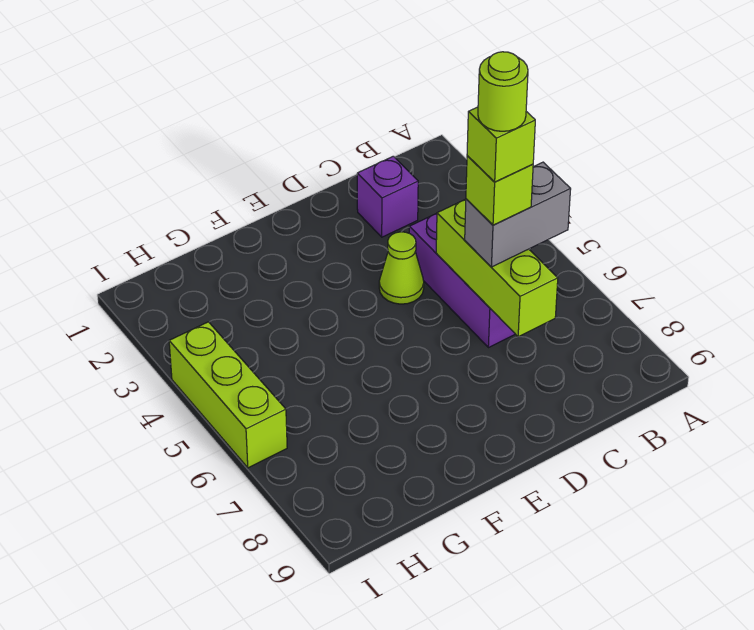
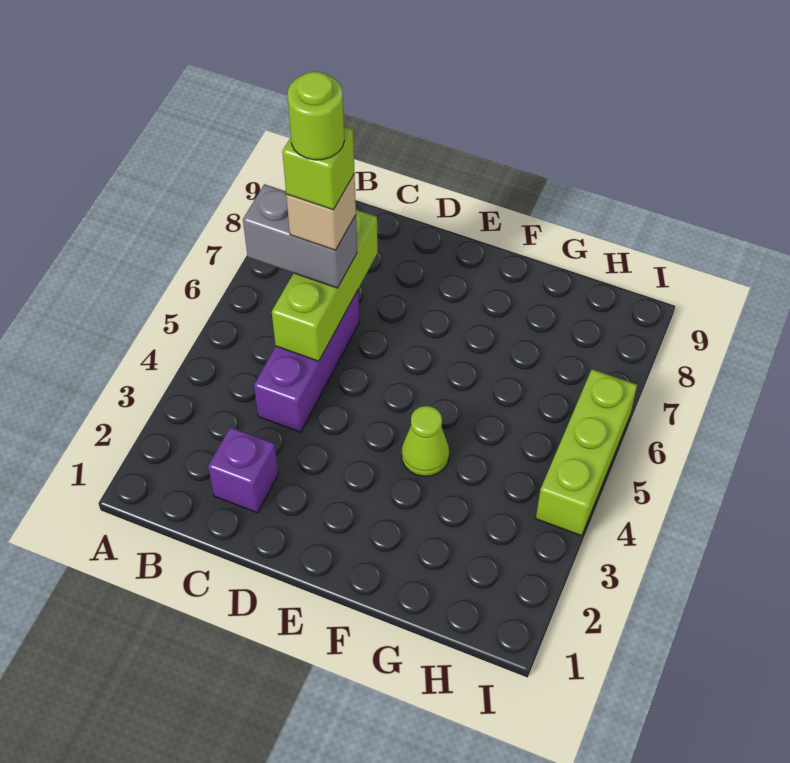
lime brick C6 level 4 -> tan brick C6 level 4
lime cone D4 level 1 -> lime cone F4 level 1

